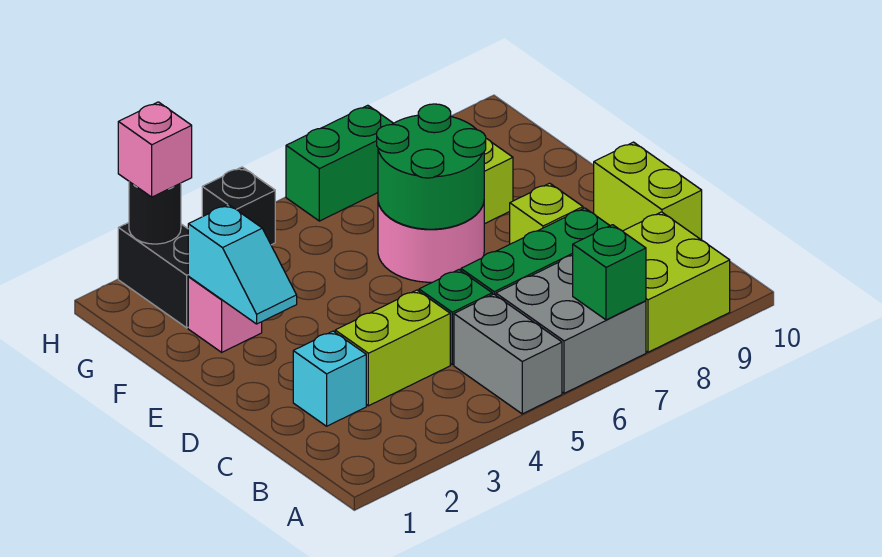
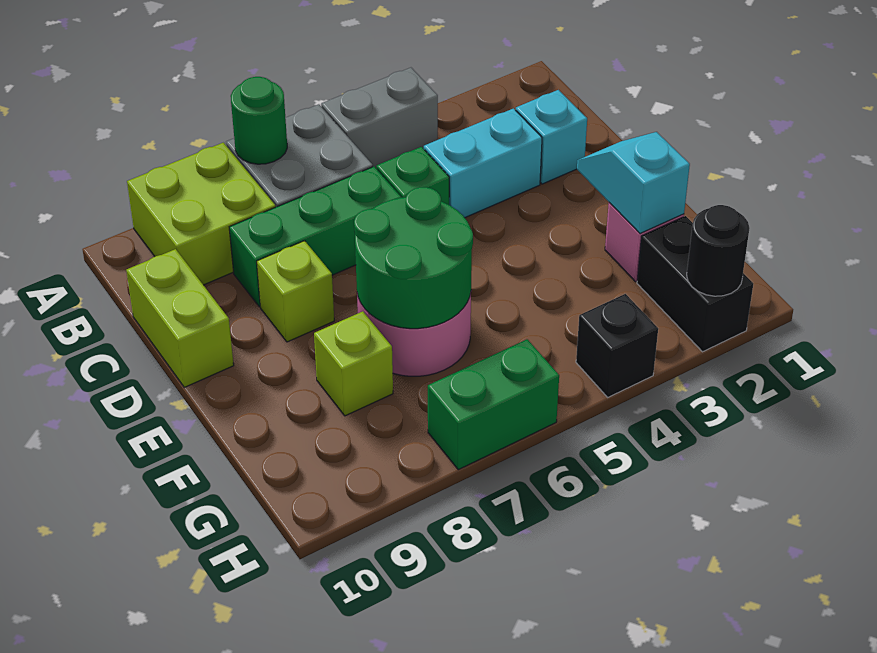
grey brick A5:B5 level 1 -> grey brick A4:A5 level 1
green brick A7 level 2 -> green round brick A7 level 2
lime brick C3:C4 level 1 -> cyan brick C3:C4 level 1
pink brick H2 level 3 -> none

